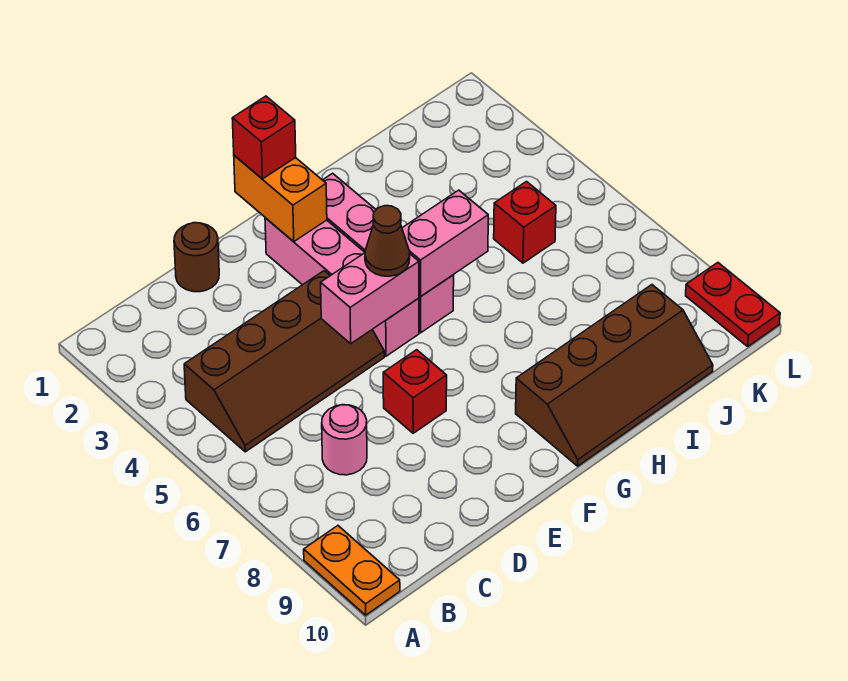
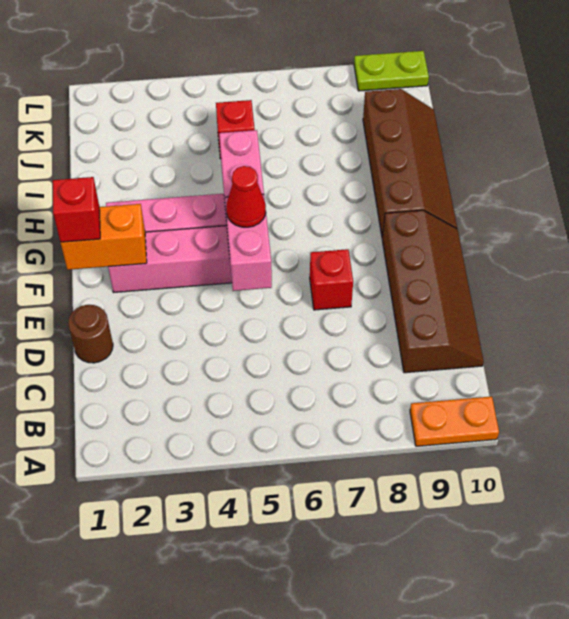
brown slope B4:E5 level 1 top 4 -> brown slope C9:F10 level 1 top 9
pink round brick C7 level 1 -> none
brown cone F5 level 3 -> red cone F5 level 3
red plate L9:L10 level 1 -> lime plate L9:L10 level 1

